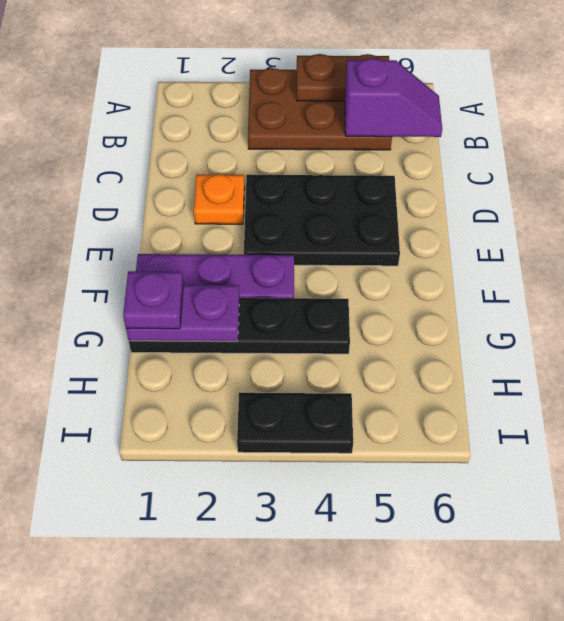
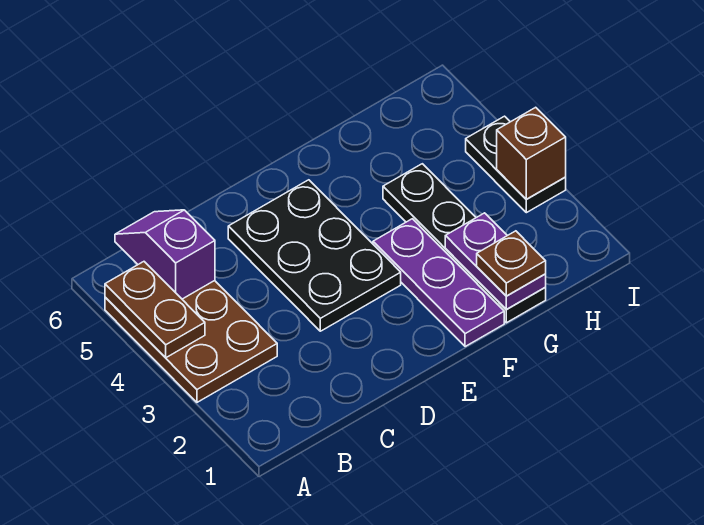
orange plate D2 level 1 -> none
purple plate G1 level 3 -> brown plate G1 level 3
none -> brown brick I3 level 2

